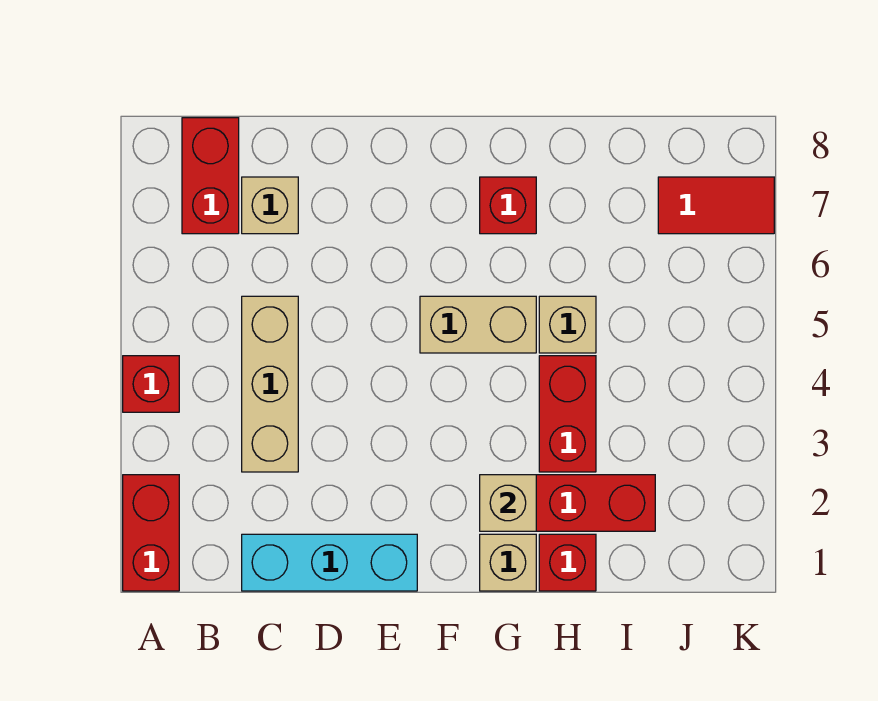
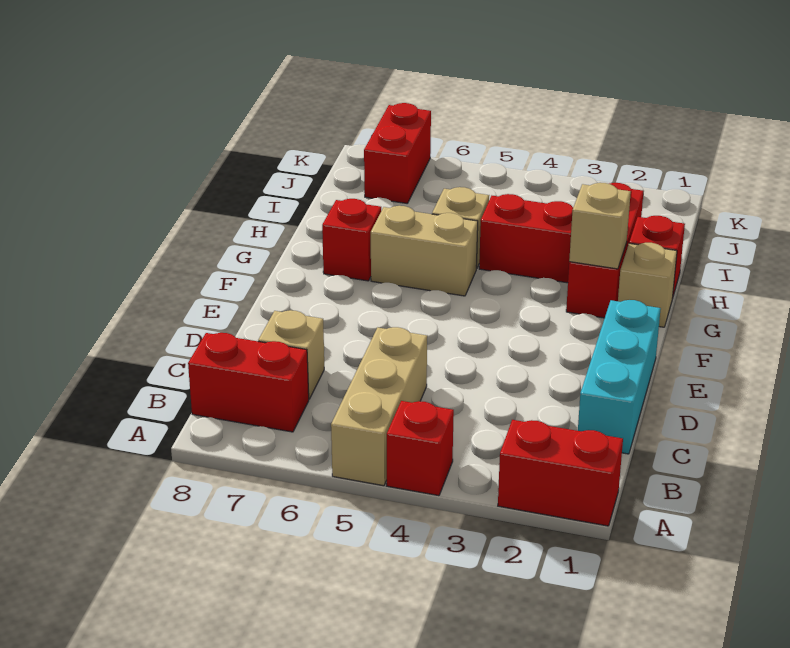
tan brick C3:C5 level 1 -> tan brick A5:C5 level 1
tan brick F5:G5 level 1 -> tan brick G5:G6 level 1
red tile J7:K7 level 1 -> red brick J7:K7 level 1

